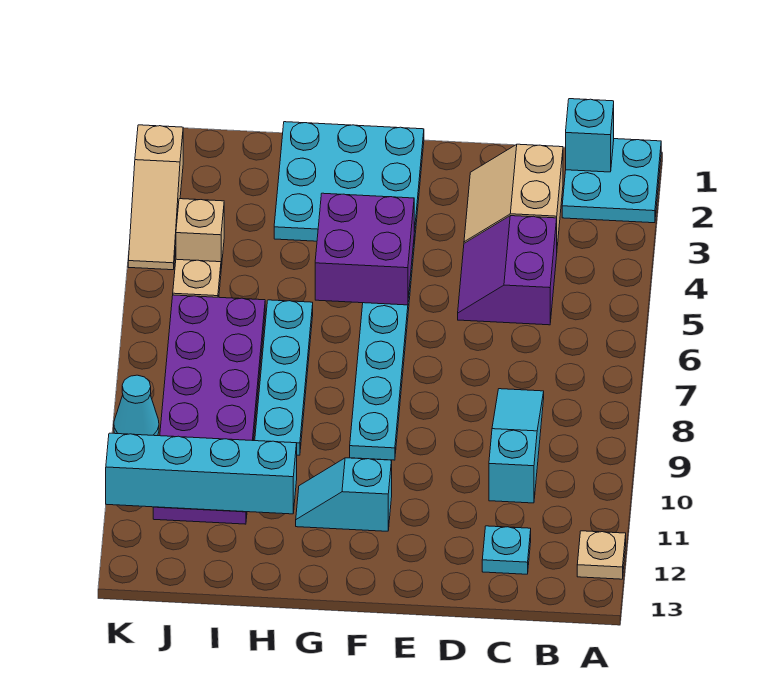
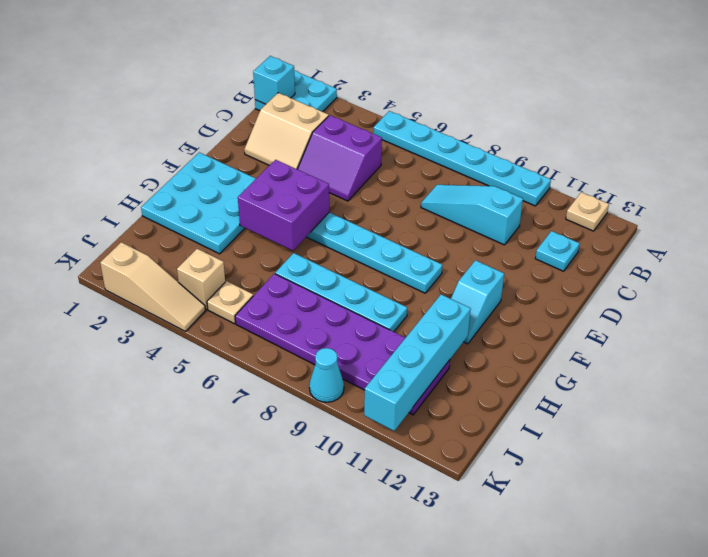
none -> cyan plate A5:A10 level 1

